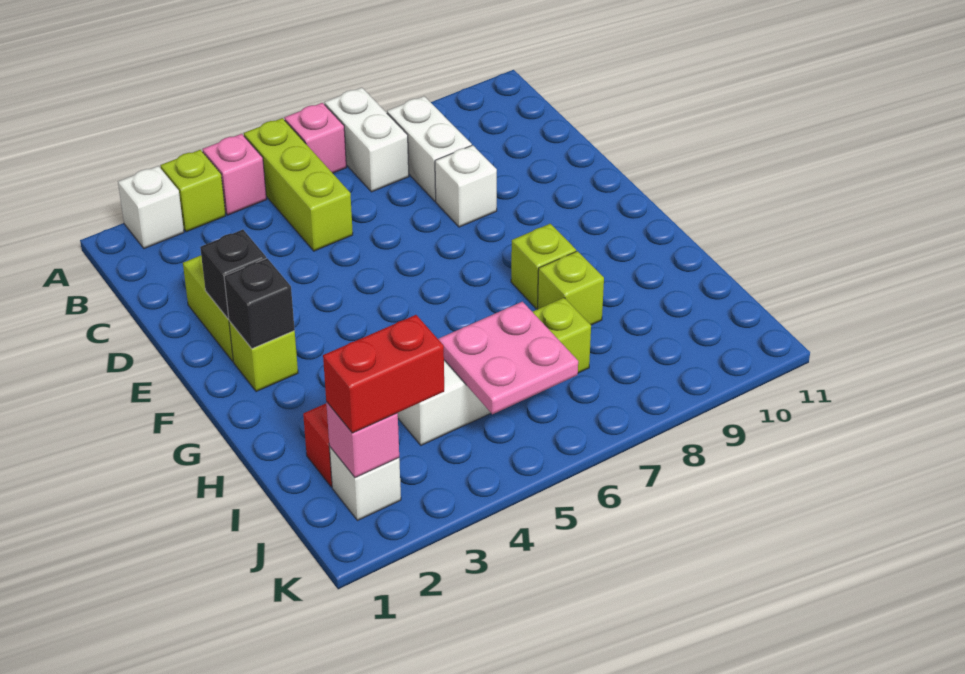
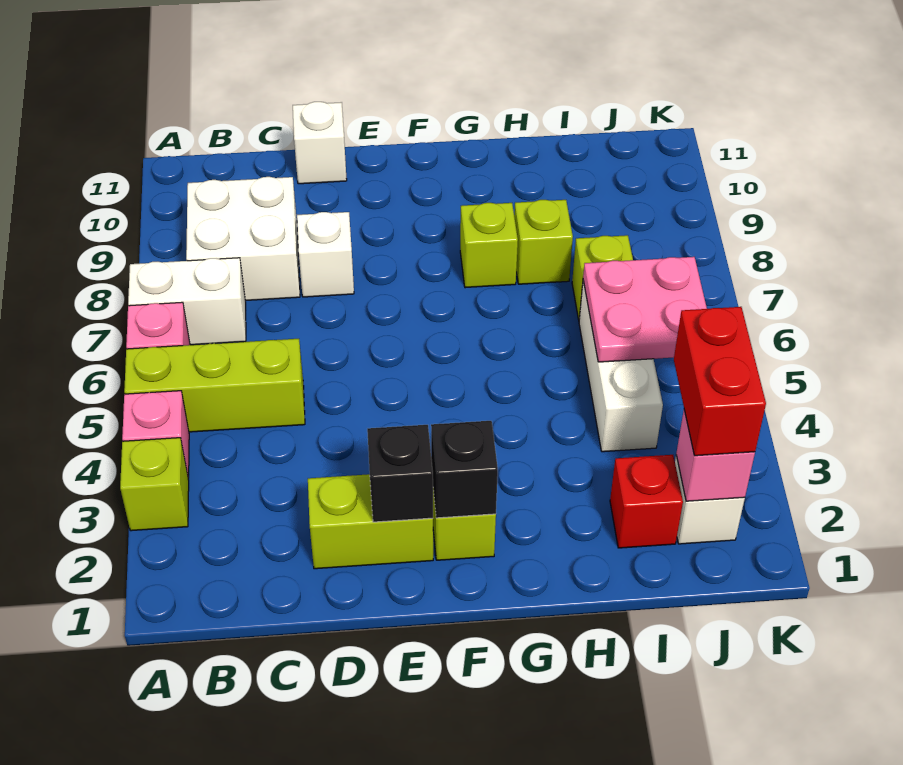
white brick A2 level 1 -> white brick D11 level 1
white brick B8:C8 level 1 -> white brick B8:C9 level 1

